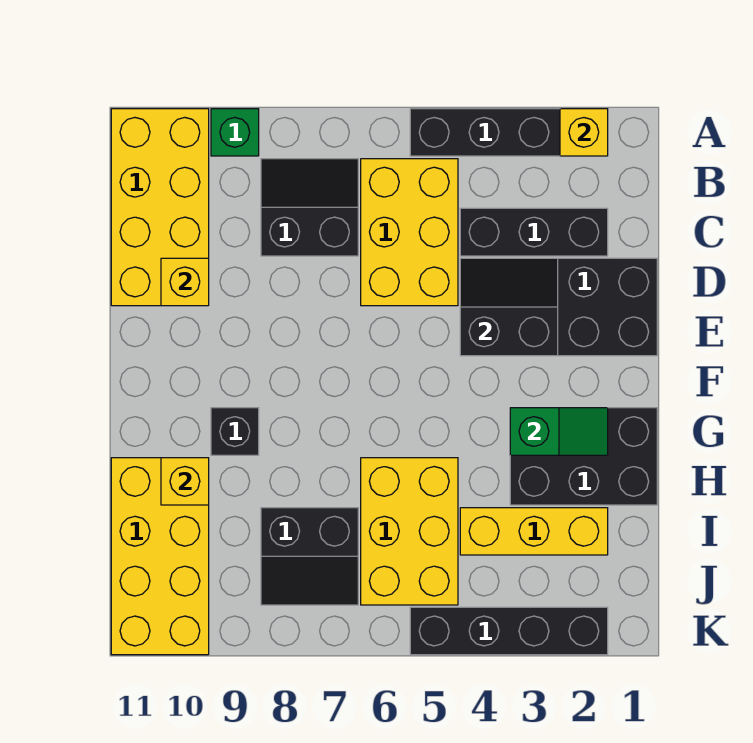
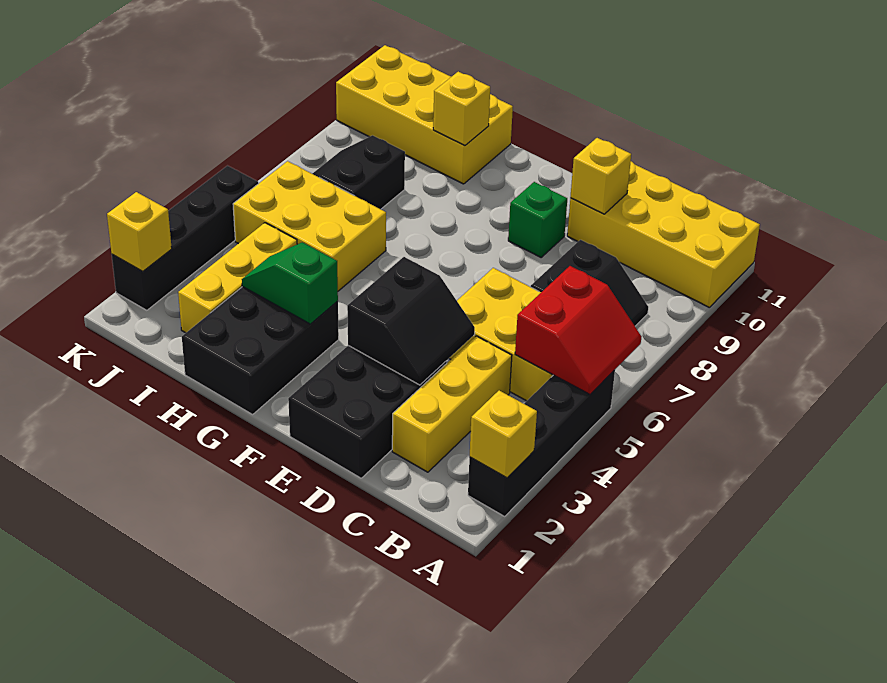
none -> red slope A5:B6 level 2 top B
green brick A9 level 1 -> green brick E9 level 1
black brick C2:C4 level 1 -> yellow brick C2:C4 level 1
green slope G2:G3 level 2 top 3 -> green slope G3:H3 level 2 top G
black brick G9 level 1 -> none
none -> yellow brick K2 level 2

